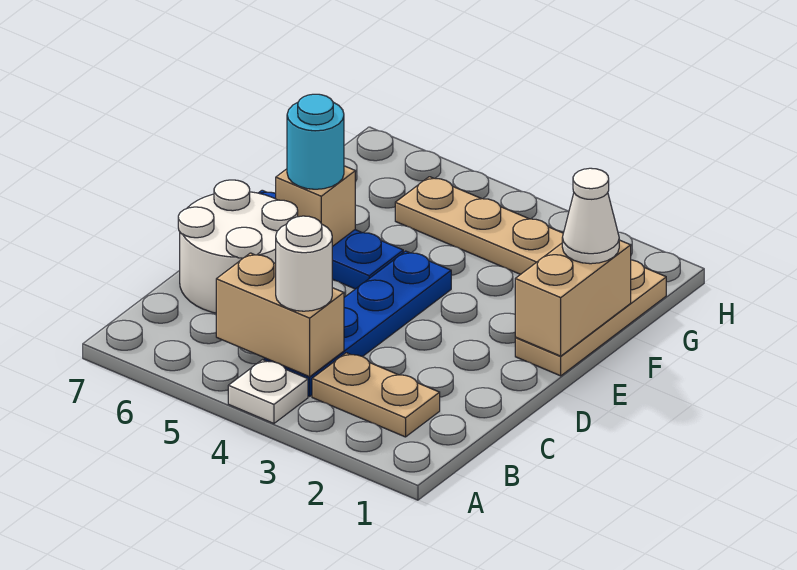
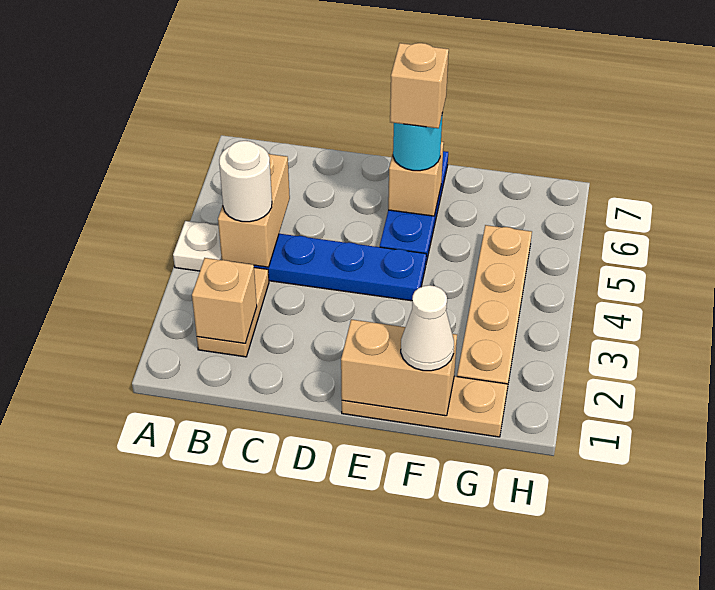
none -> tan brick B2 level 2
white round brick C6:D7 level 1 -> none
none -> tan brick E6 level 4

